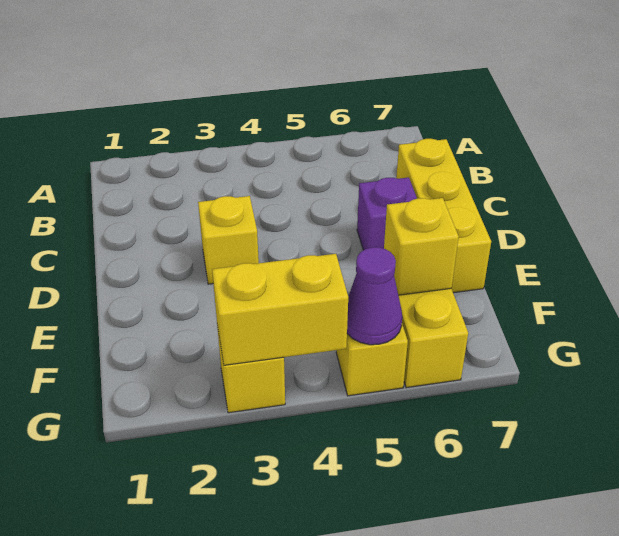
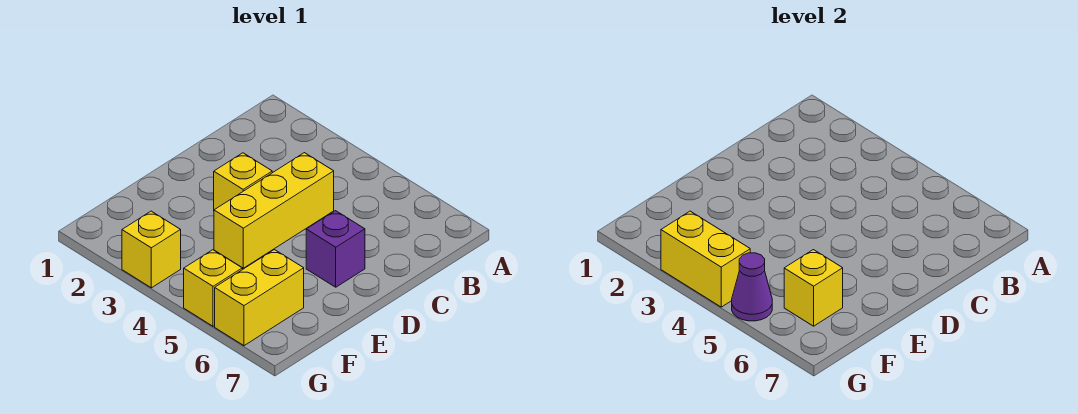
yellow brick C7:E7 level 1 -> yellow brick C4:E4 level 1

